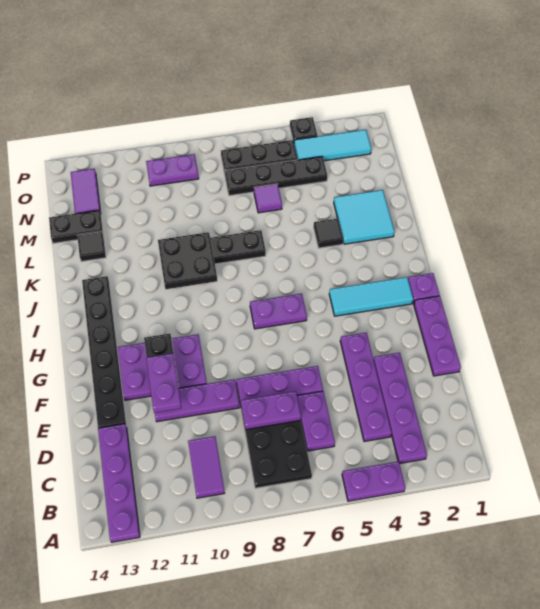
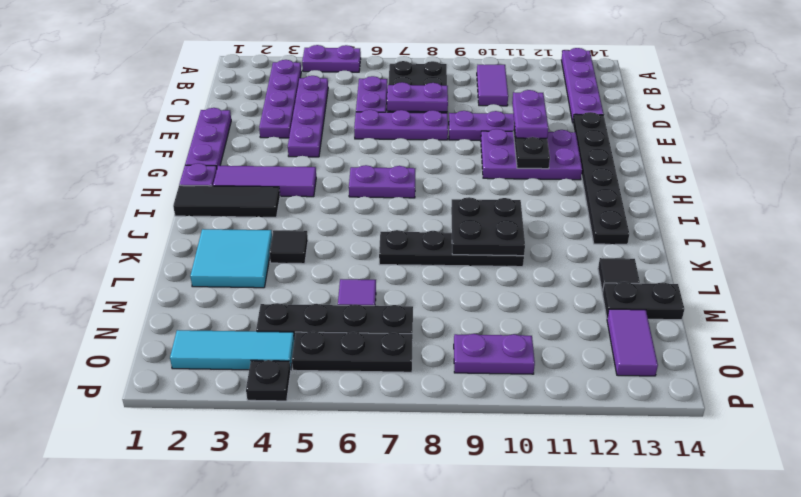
cyan tile H2:H4 level 1 -> purple tile H2:H4 level 1
none -> black tile I1:I3 level 1

